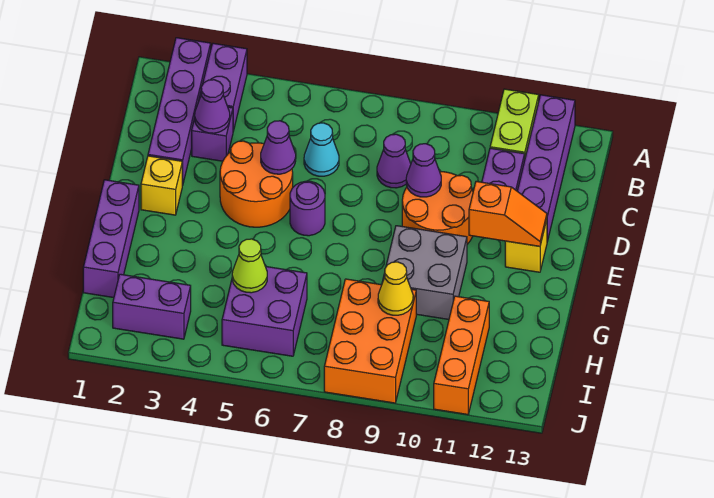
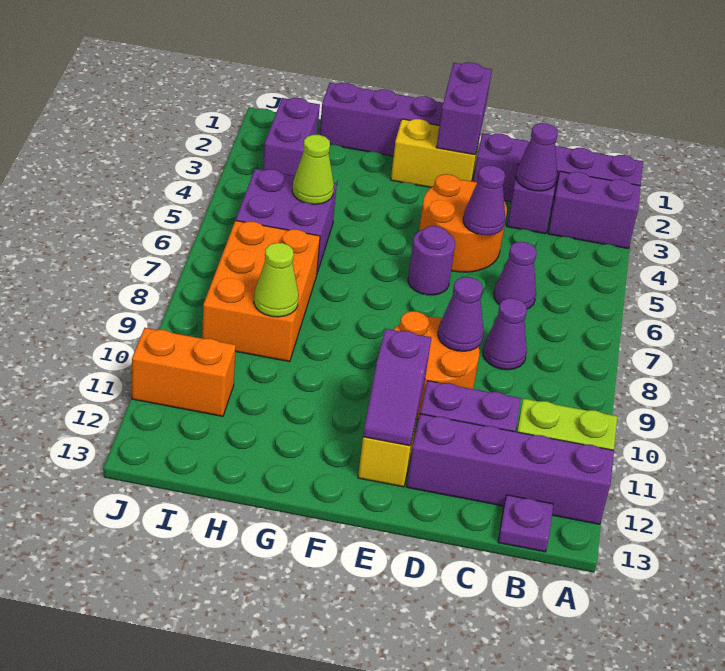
none -> purple plate B13 level 1
cyan cone C6 level 1 -> purple cone C6 level 1
none -> purple brick E1:E2 level 2
yellow brick E2 level 1 -> yellow brick E2:F2 level 1
orange slope E11:E12 level 2 top 11 -> purple slope E11:E12 level 2 top 11
grey brick F9:G10 level 1 -> none
orange brick H8:J9 level 1 -> orange brick H7:I9 level 1
yellow cone H9 level 2 -> lime cone H9 level 2
orange brick H11:J11 level 1 -> orange brick I11:J11 level 1

